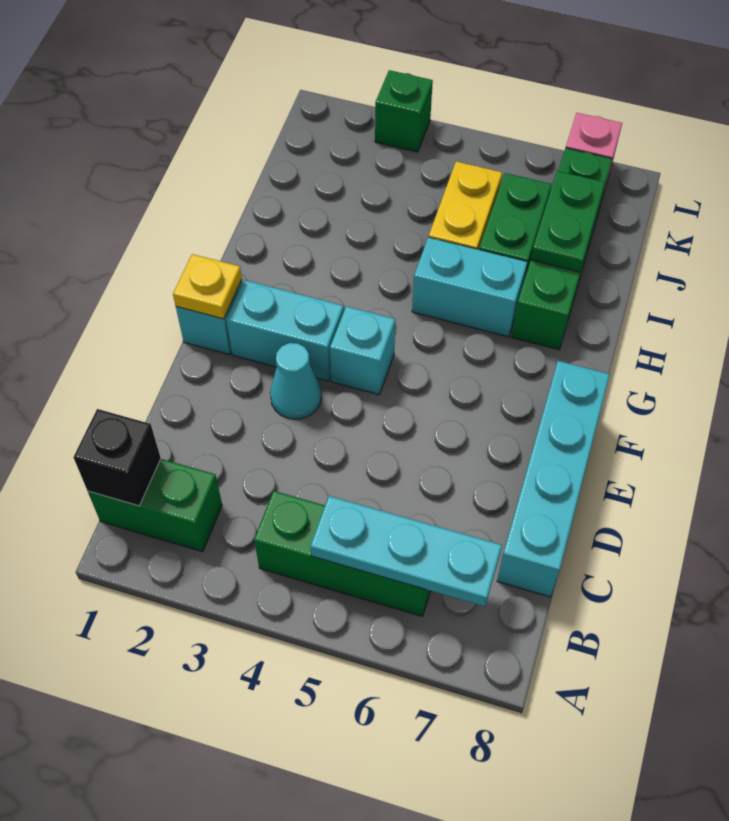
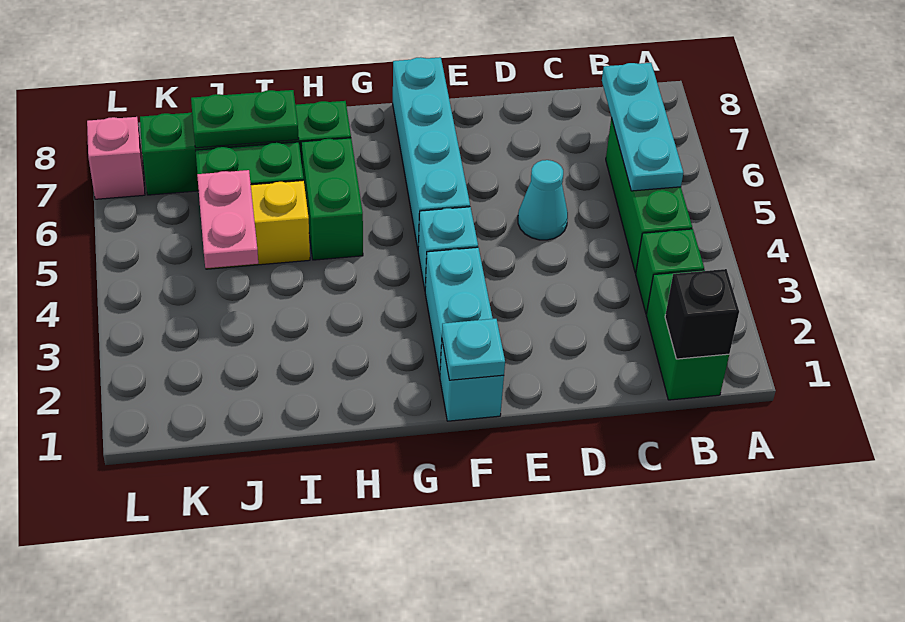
cyan brick C8:F8 level 1 -> cyan brick F5:F8 level 1
cyan cone E3 level 1 -> cyan cone D5 level 1
yellow plate F1 level 2 -> cyan plate F1 level 2
cyan brick H5:H6 level 1 -> green brick H5:H6 level 1
none -> pink plate J4:J5 level 2
green brick L3 level 1 -> green brick B3 level 1

